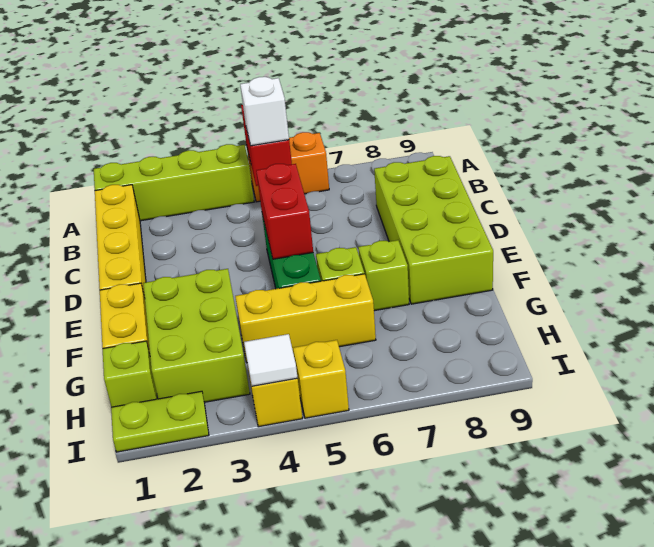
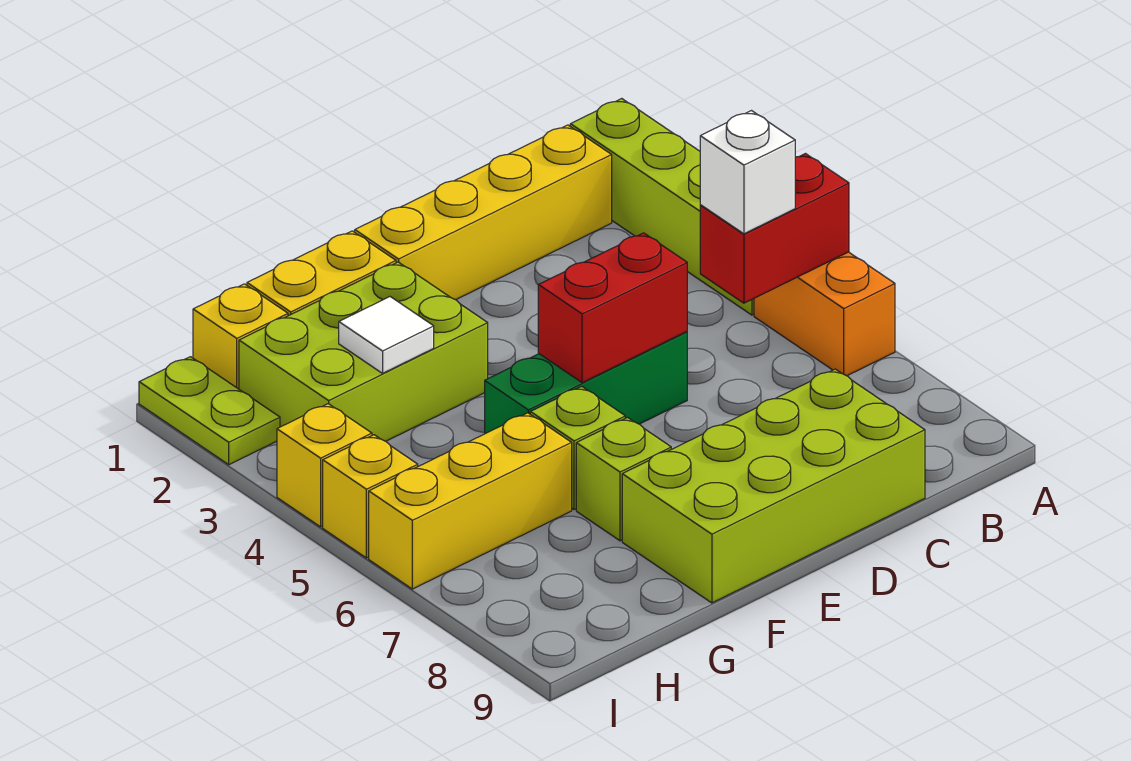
yellow brick G4:G6 level 1 -> yellow brick G6:I6 level 1
lime brick H1 level 1 -> yellow brick H1 level 1
white tile I4 level 2 -> white tile G3 level 2

